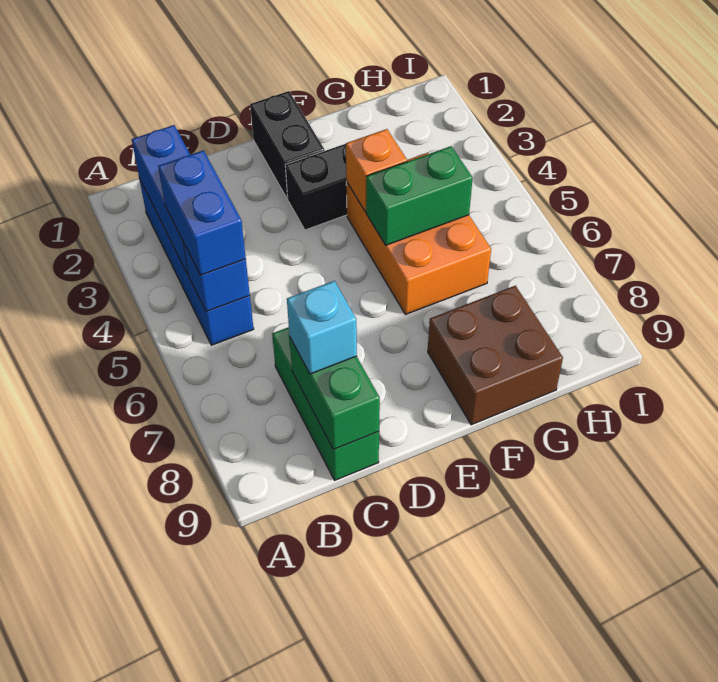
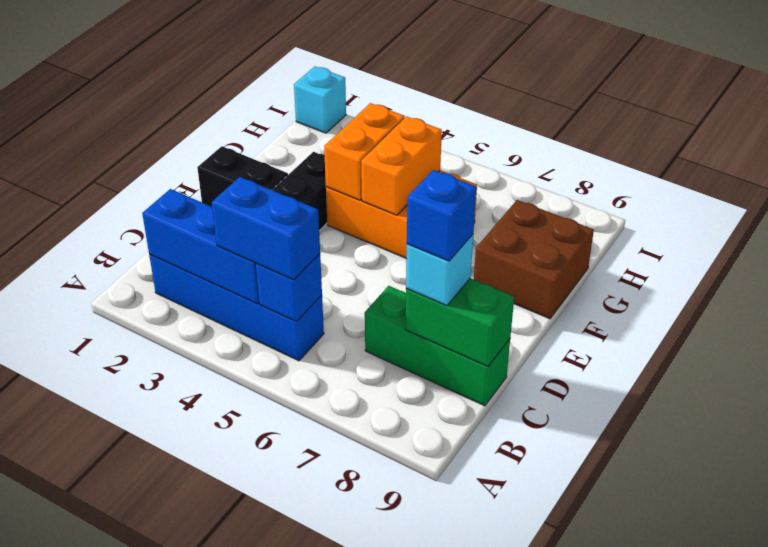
none -> blue brick C8 level 4
orange brick F4 level 2 -> orange brick F4:G4 level 2
green brick F5:G5 level 2 -> orange brick F5:G5 level 2
none -> cyan brick I1 level 1

